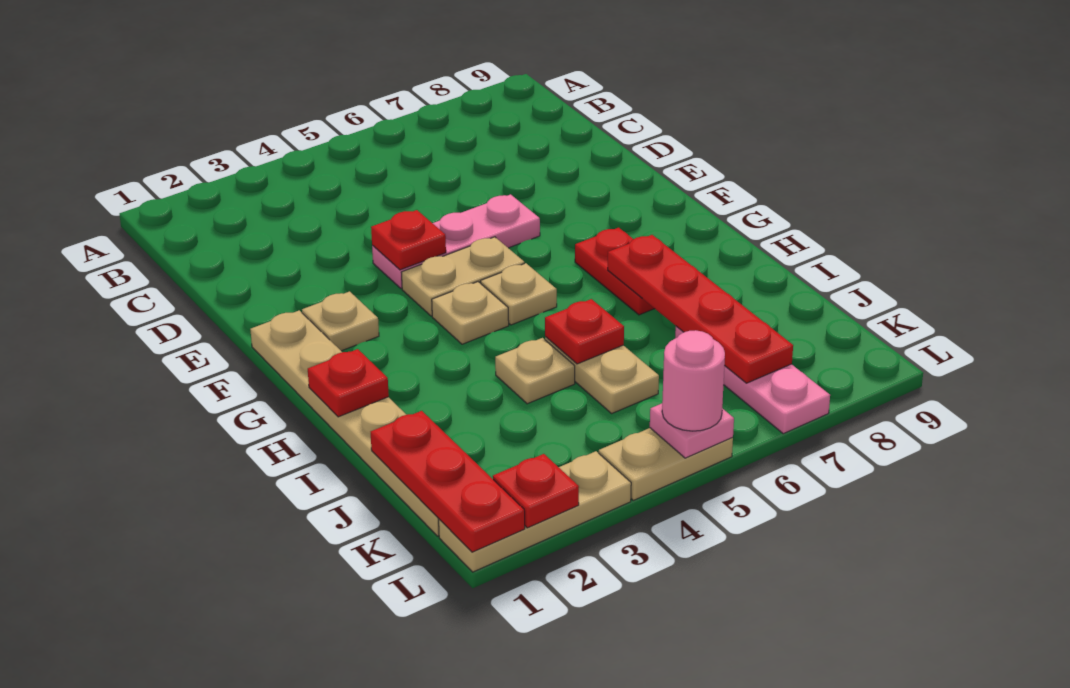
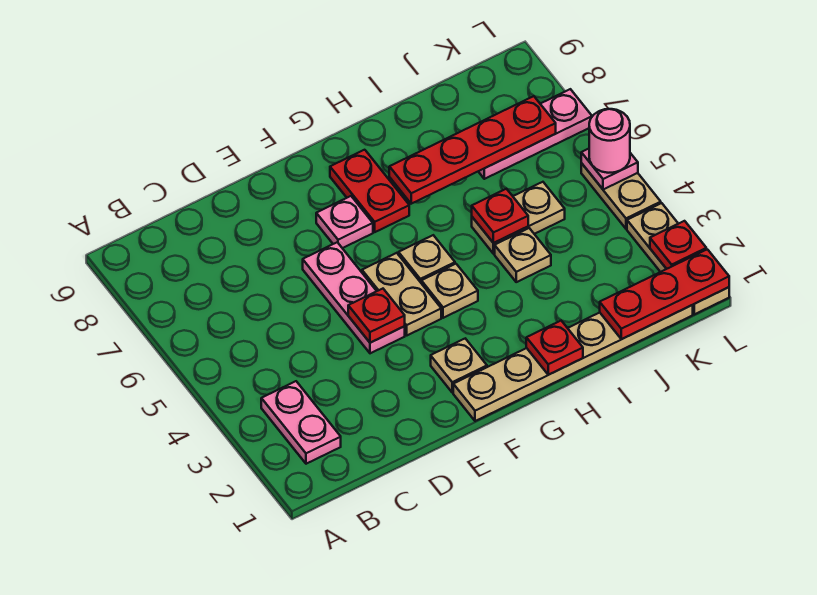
none -> pink plate B2:B3 level 1
none -> pink plate F7 level 1
red plate G7:H7 level 1 -> red plate G7:G8 level 1

